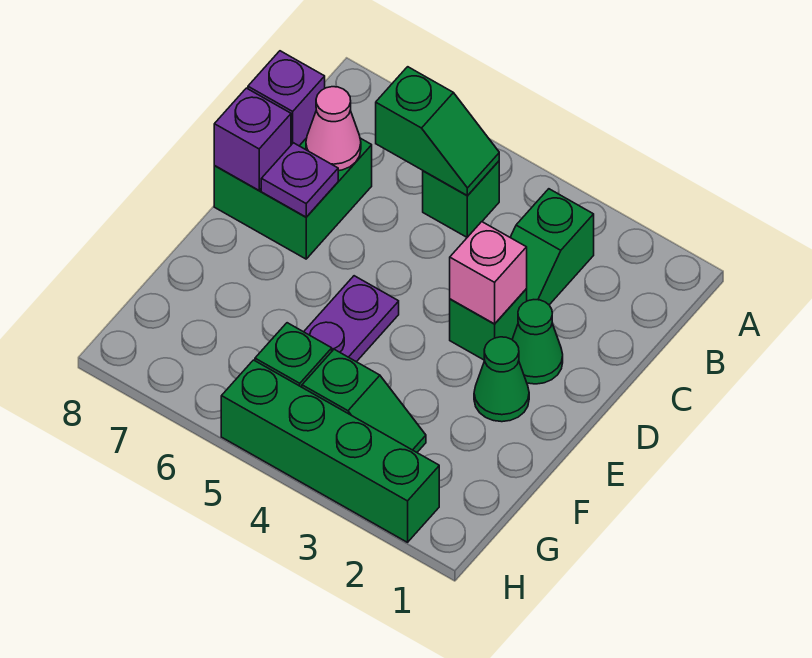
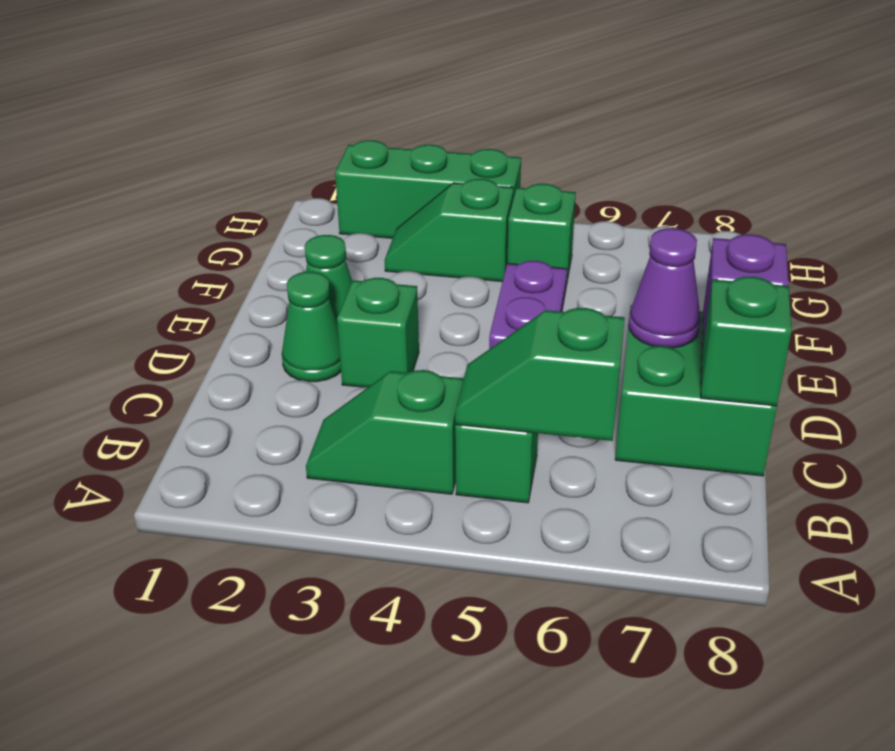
green slope B3:C3 level 1 top B -> green slope B3:B4 level 1 top 4
pink cone C7 level 2 -> none
purple brick C8 level 2 -> green brick C8 level 2
pink brick D3 level 2 -> none
purple plate D7 level 2 -> purple cone D7 level 2
green brick H2:H5 level 1 -> green brick H2:H4 level 1

